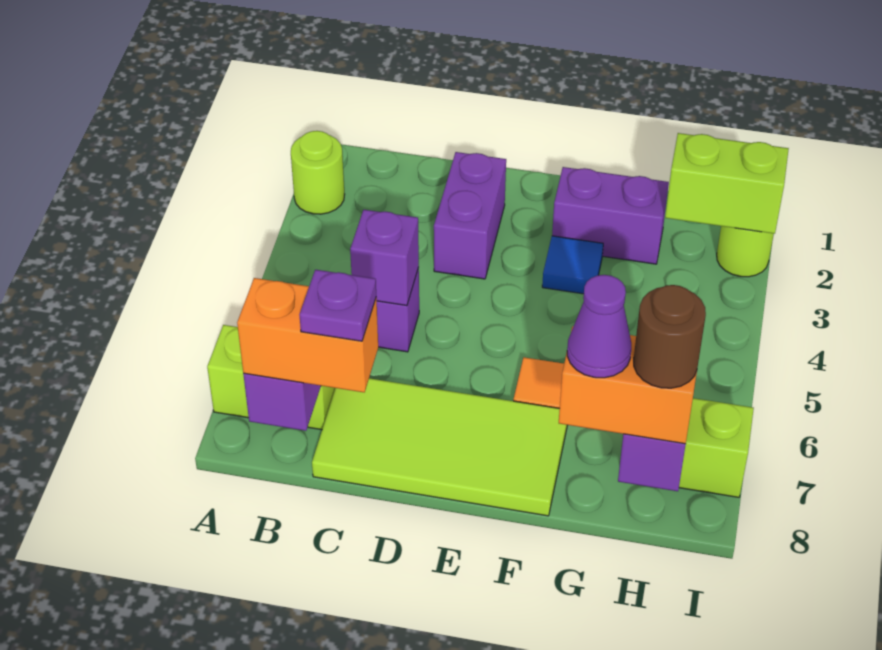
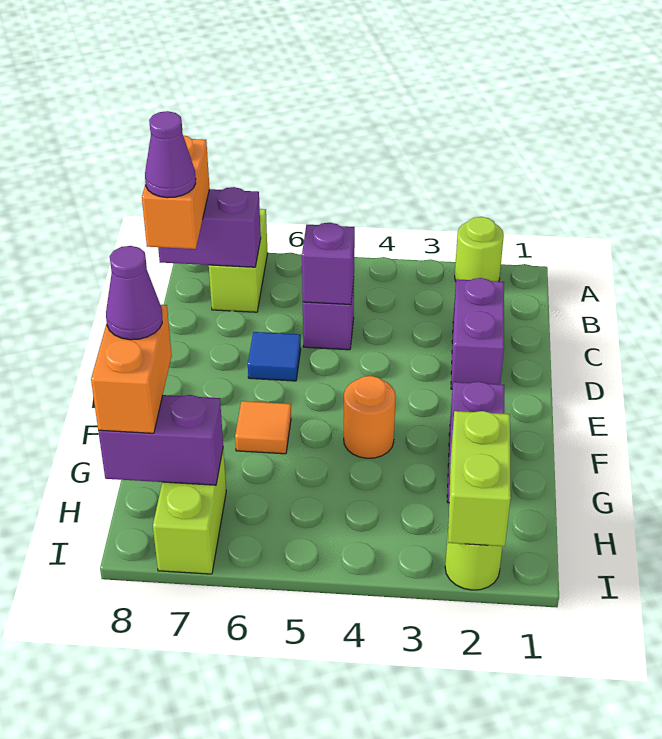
lime tile C7:F8 level 1 -> none
purple plate C8 level 4 -> purple cone C8 level 4
purple brick D2:D3 level 1 -> purple brick C2:D2 level 1
blue tile F3 level 1 -> blue tile D6 level 1
none -> orange round brick F4 level 1
brown round brick H8 level 4 -> none

